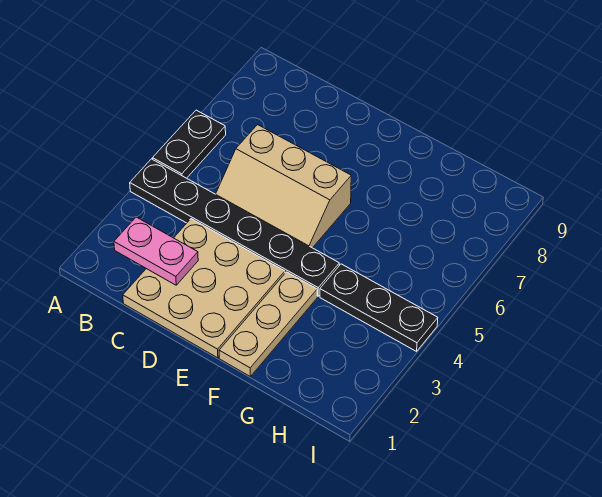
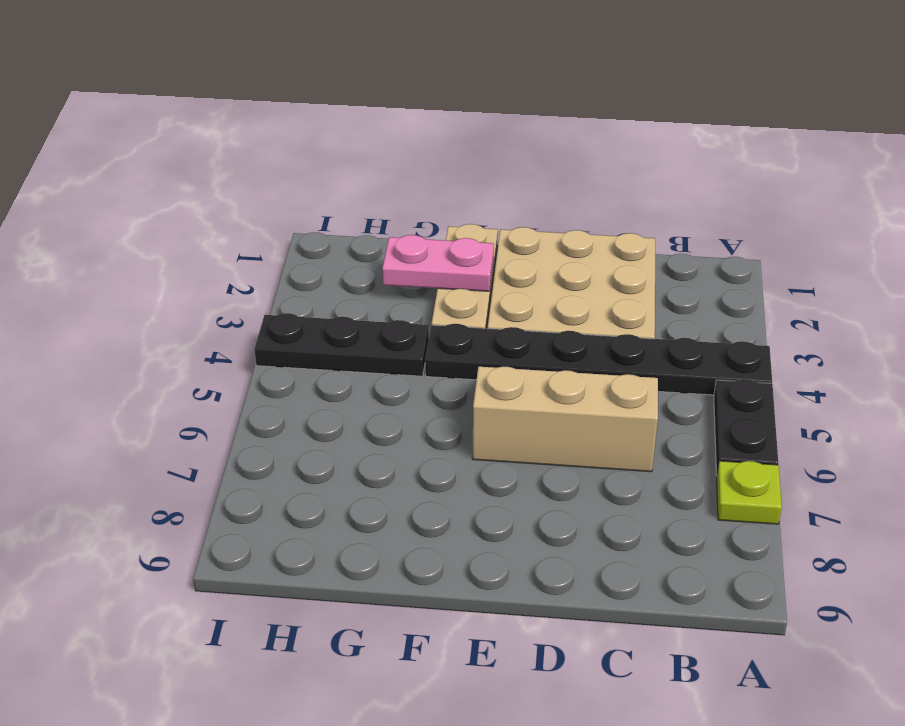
none -> lime plate A7 level 1
pink plate B2:C2 level 2 -> pink plate F2:G2 level 2

